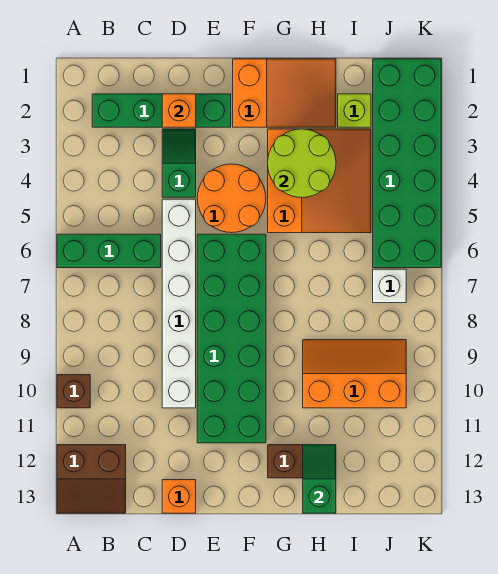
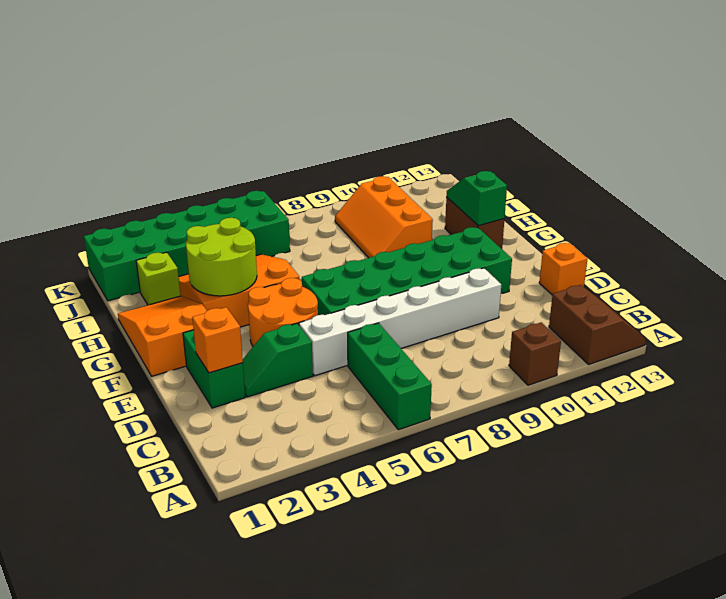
green brick B2:E2 level 1 -> green brick D2:E2 level 1
green slope H12:H13 level 2 top 13 -> green slope G12:H12 level 2 top G
white brick J7 level 1 -> none

